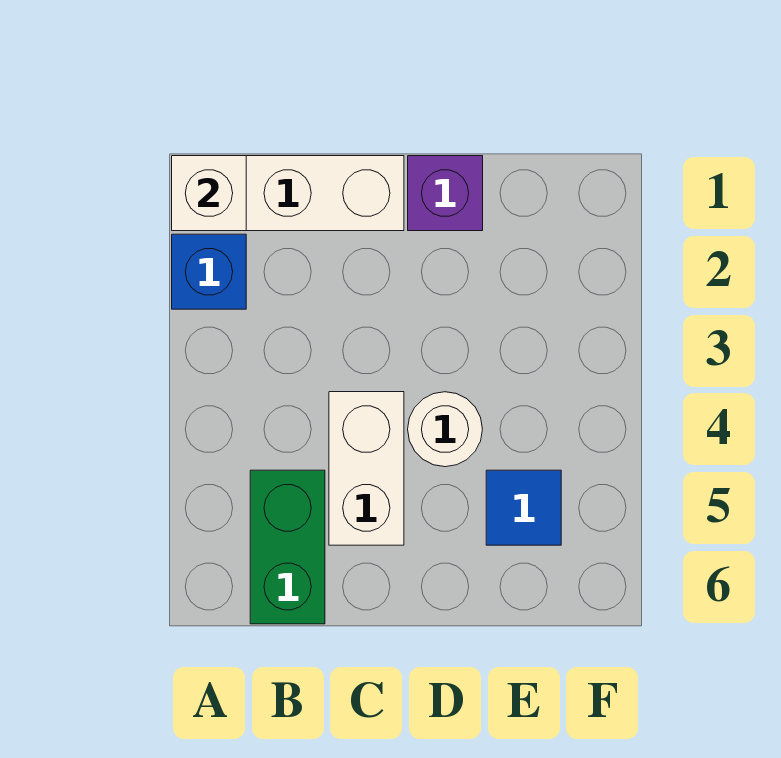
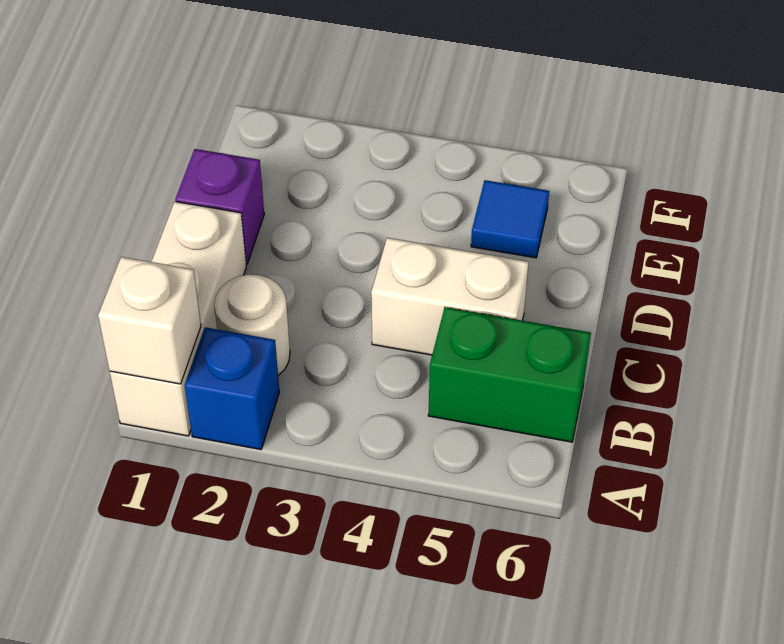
white round brick D4 level 1 -> white round brick B2 level 1

